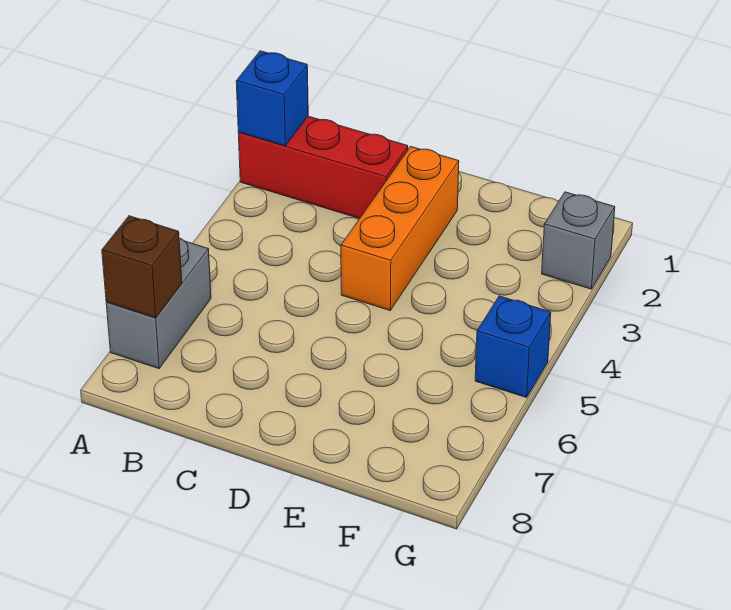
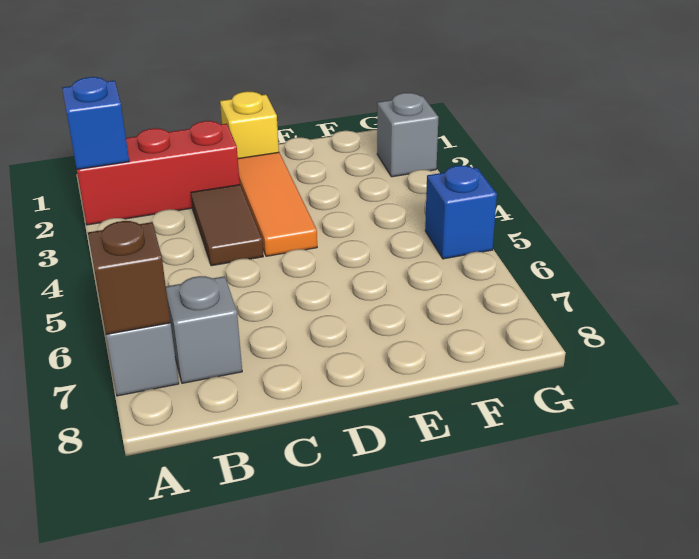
none -> grey brick B7 level 1
none -> brown tile C3:C4 level 1
none -> yellow brick D1 level 1
orange brick D2:D4 level 1 -> orange tile D2:D4 level 1

